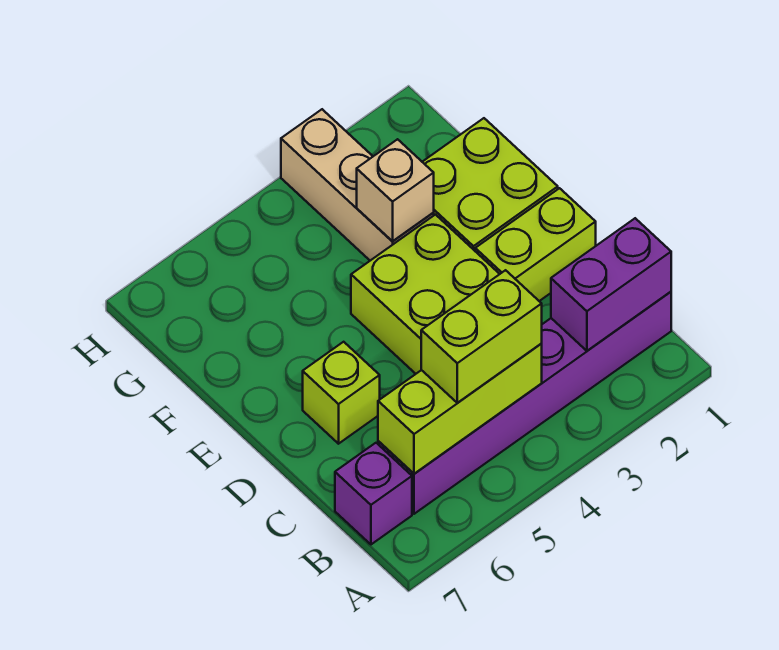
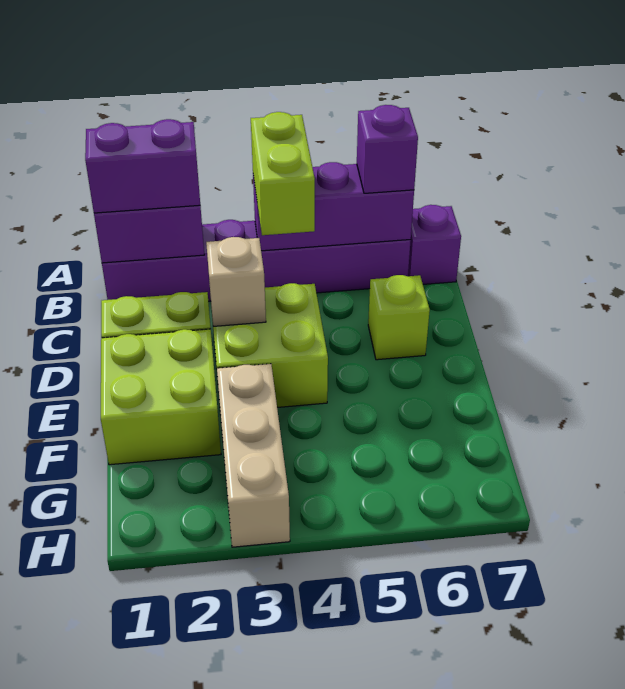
none -> purple brick B1:B2 level 3
lime brick B4:B6 level 2 -> purple brick B4:B6 level 2
lime brick B4:B5 level 3 -> lime brick B4:C4 level 3
none -> purple brick B6 level 3
tan brick F3 level 2 -> tan brick D3 level 2

